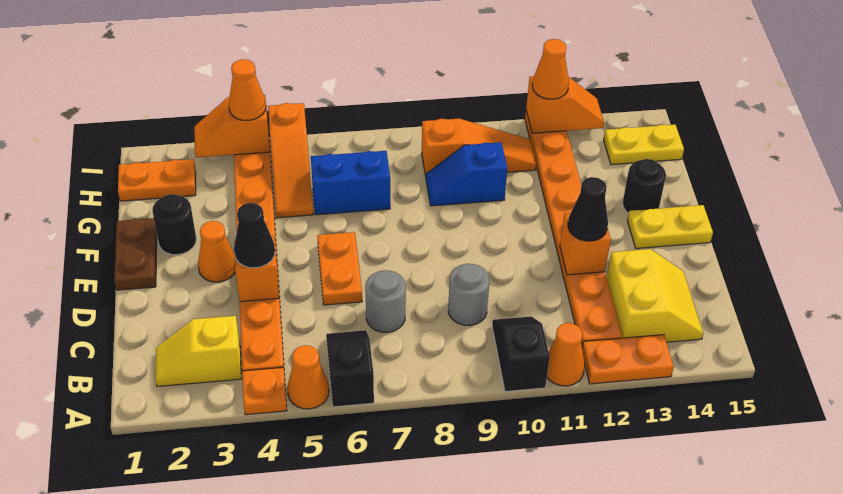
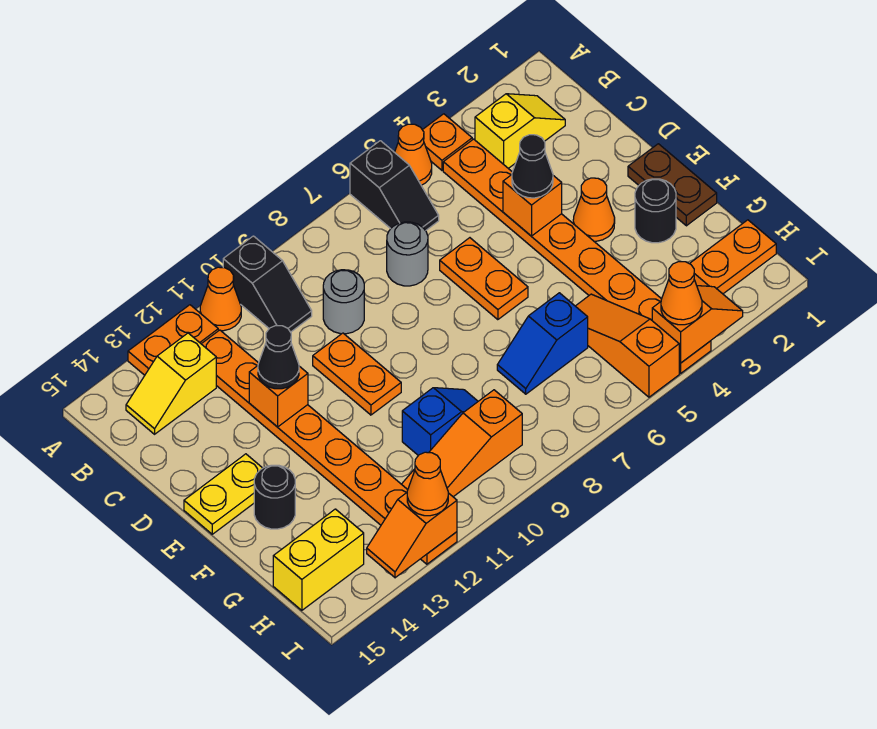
yellow slope B13:C14 level 1 top 13 -> yellow slope B13:B14 level 1 top 13
none -> orange plate D10:E10 level 1
blue brick G6:G7 level 1 -> blue slope G6:G7 level 1 top 6
yellow plate H14:H15 level 1 -> yellow brick H14:H15 level 1

